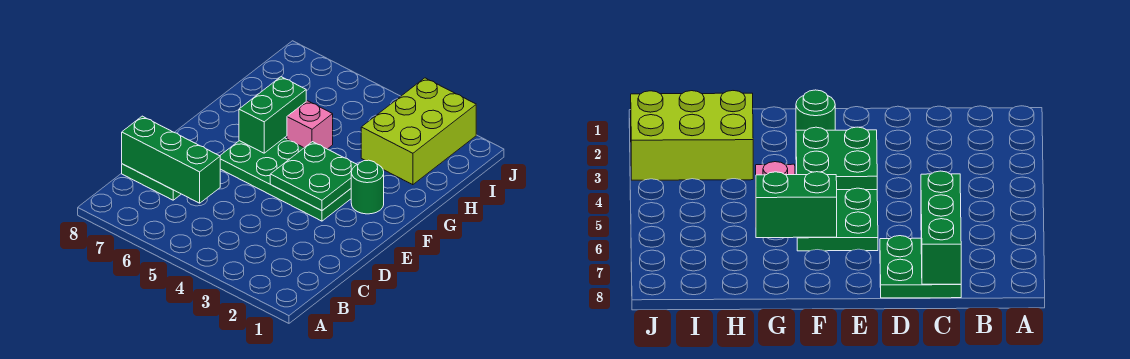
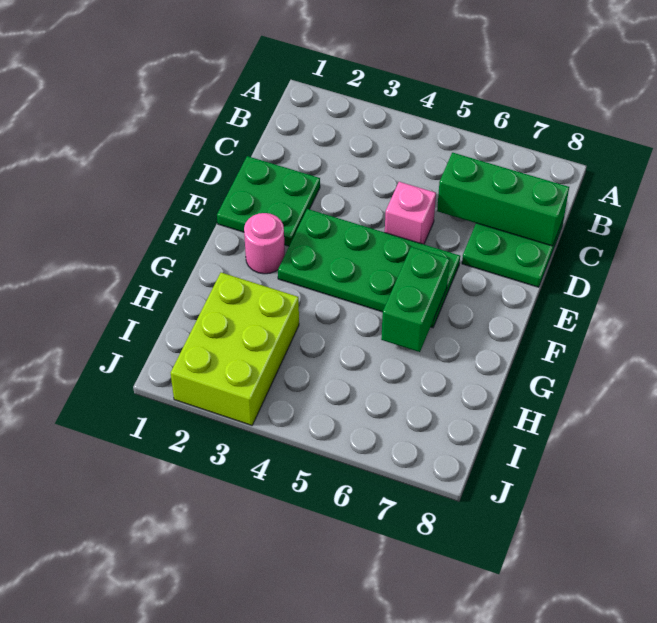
green plate E3:F4 level 2 -> green plate D1:E2 level 1
green round brick F2 level 1 -> pink round brick F2 level 1
pink brick G5 level 1 -> pink brick D5 level 1

